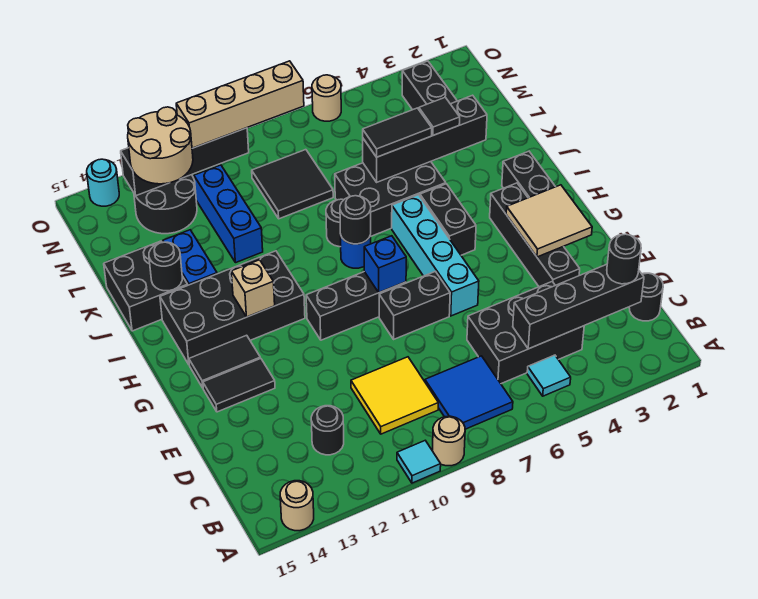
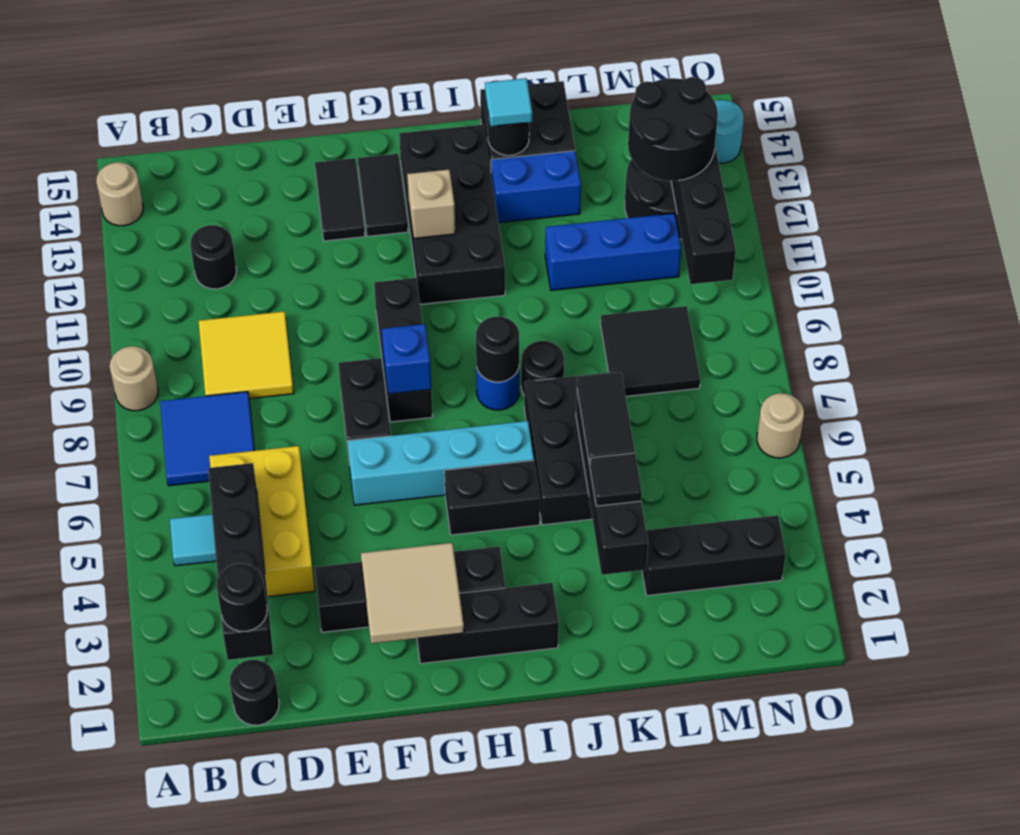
cyan tile A10 level 1 -> cyan tile J14 level 3
black brick C4:D6 level 1 -> yellow brick C4:D6 level 1
tan round brick M12:N13 level 3 -> black round brick M12:N13 level 3
tan brick N8:N11 level 3 -> none

